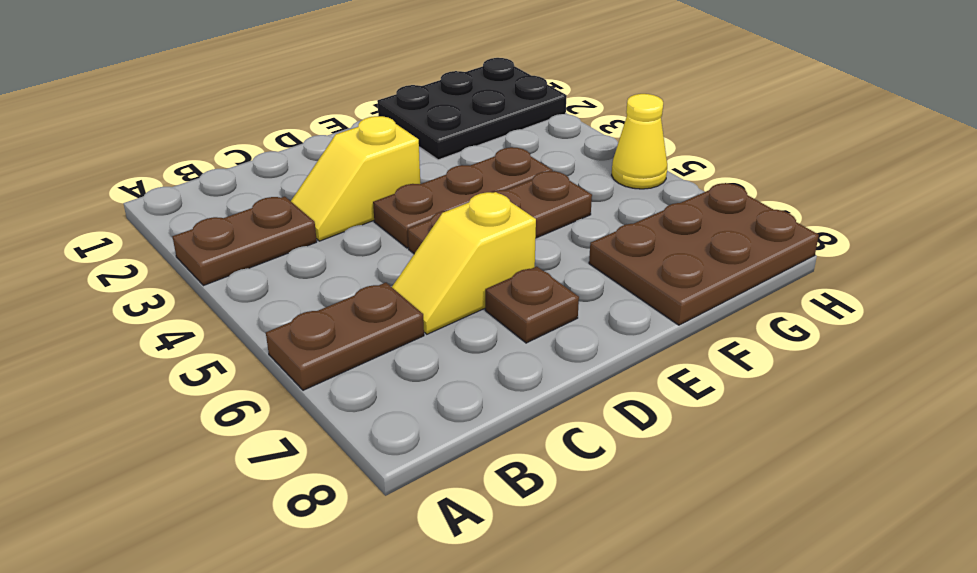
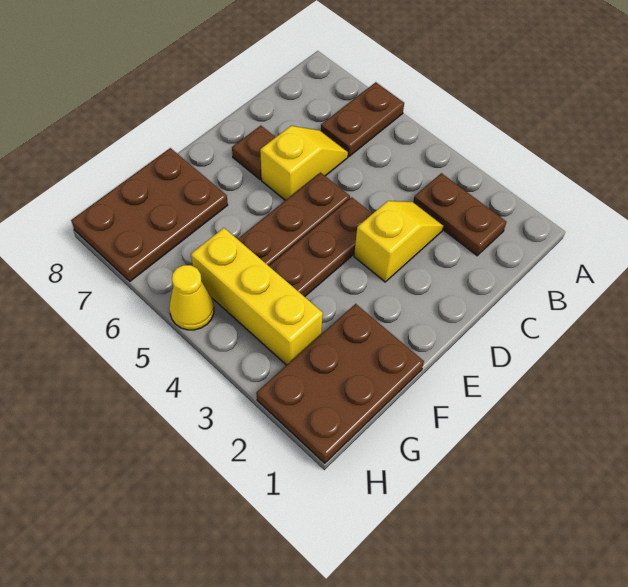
brown plate A3:B3 level 1 -> brown plate B2:B3 level 1
black plate F1:H2 level 1 -> brown plate F1:H2 level 1
none -> yellow brick G3:G5 level 1

